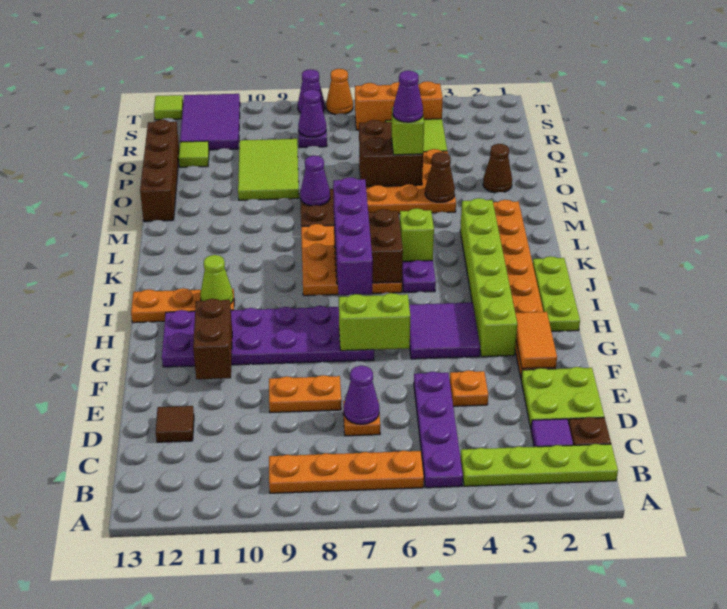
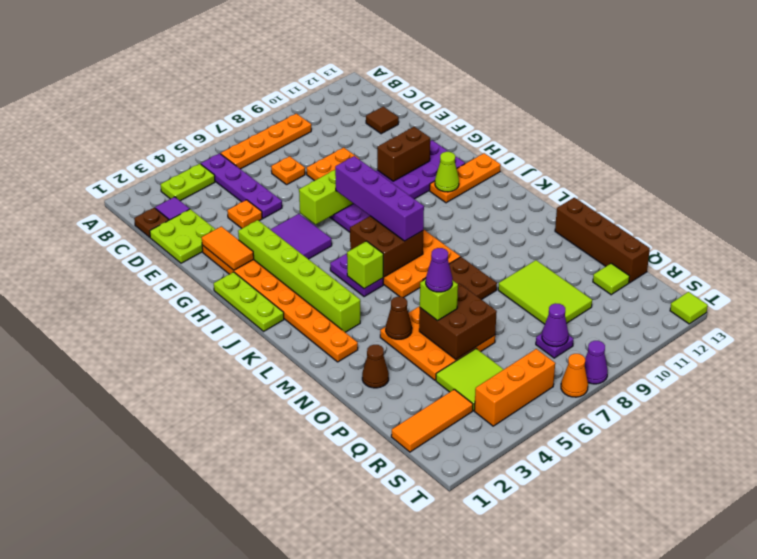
lime plate B1:B4 level 1 -> lime plate B3:B4 level 1
purple cone D7 level 2 -> none
brown brick F11:G11 level 2 -> brown brick G10:G11 level 2
purple cone N8 level 2 -> none
none -> orange tile R1:R3 level 1
purple tile R11:T12 level 1 -> none

